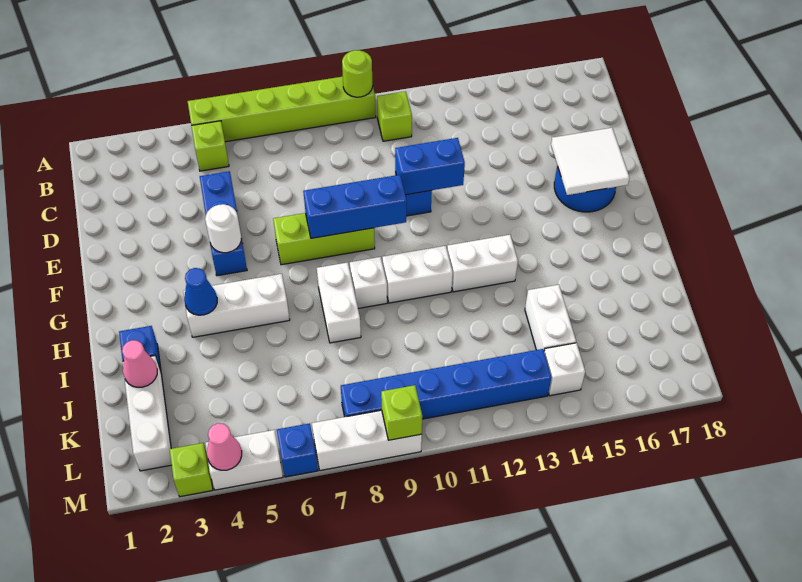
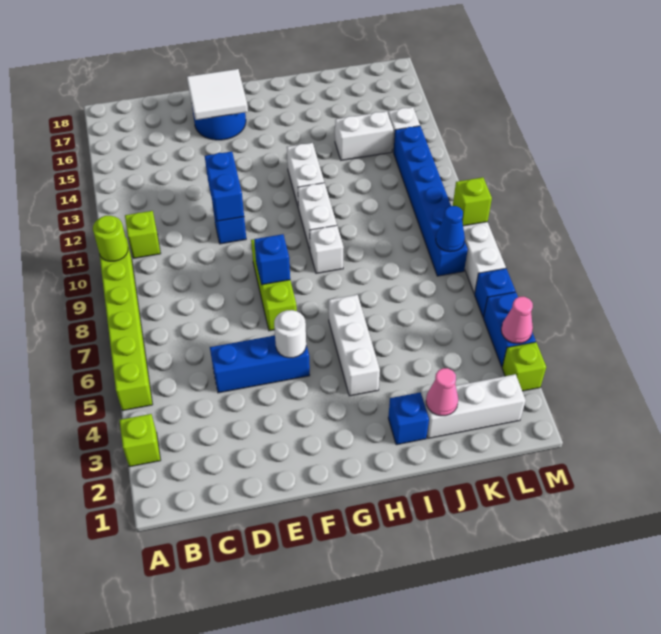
lime brick B5 level 1 -> lime brick A3 level 1
blue brick F8:F10 level 2 -> blue brick F8 level 2
blue cone H4 level 2 -> blue cone L8 level 2
white brick H8:I8 level 1 -> none
white brick M4:M5 level 1 -> blue brick M4:M5 level 1

